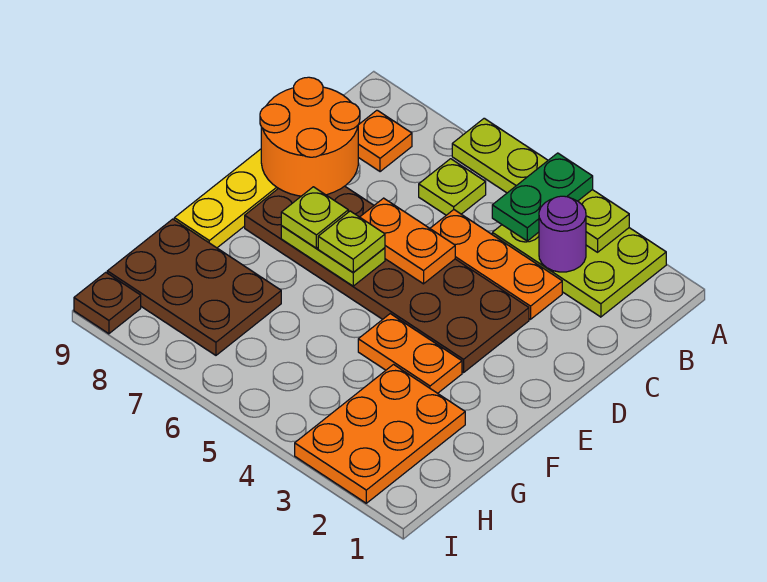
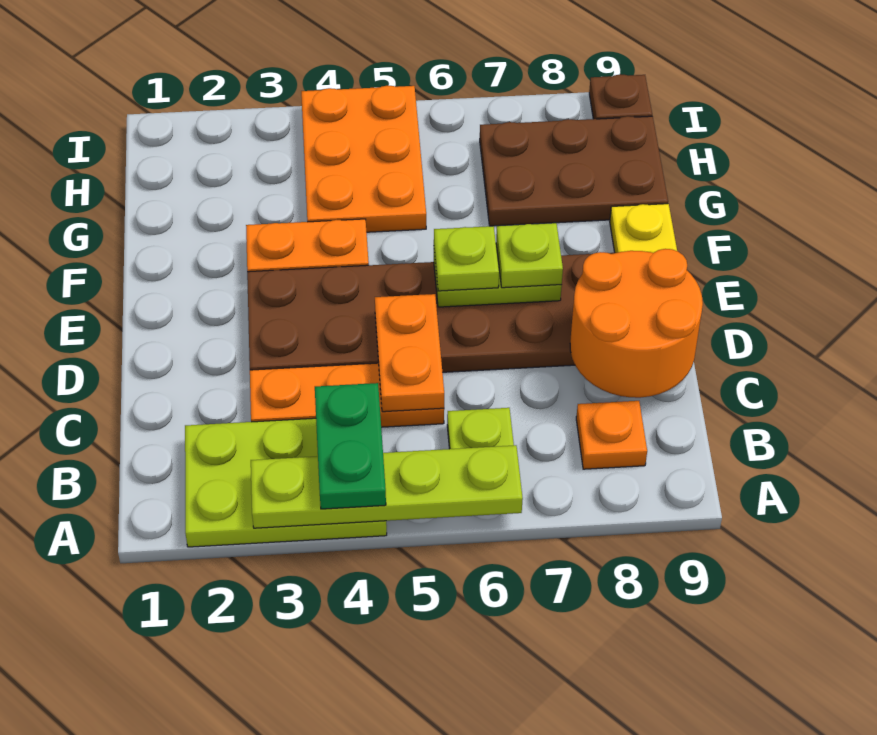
purple round brick B3 level 2 -> none
orange plate D5:D6 level 2 -> orange plate C5:D5 level 2
orange plate G2:I3 level 1 -> orange plate G4:I5 level 1

